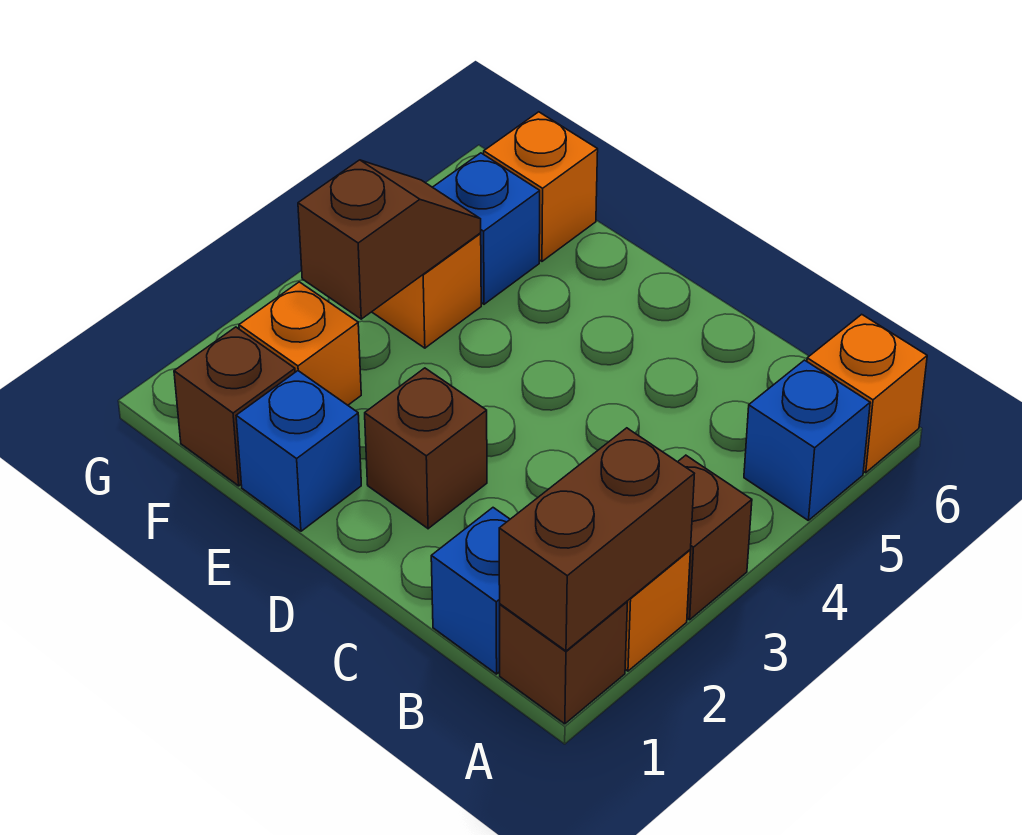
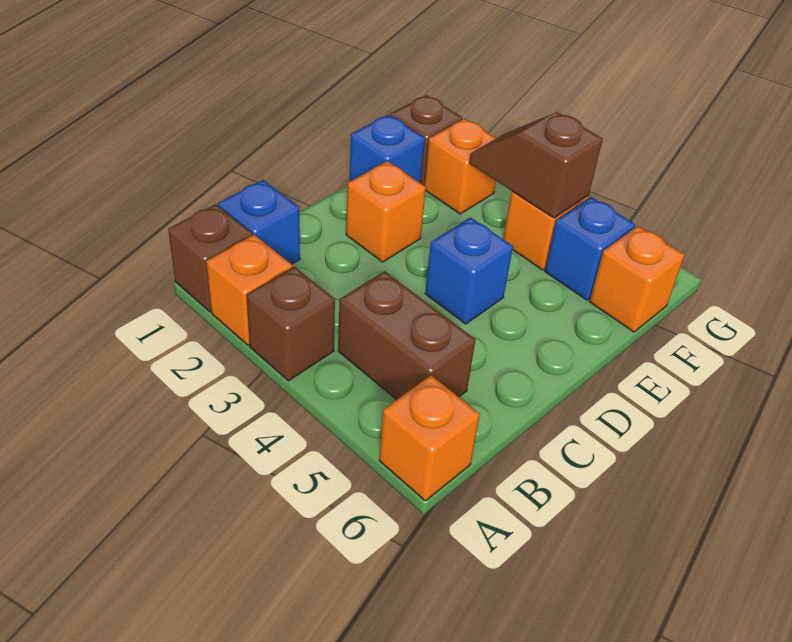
brown brick A1:A2 level 2 -> brown brick B4:B5 level 1
blue brick A5 level 1 -> blue brick D4 level 1
brown brick D2 level 1 -> orange brick D2 level 1
brown slope F3:F4 level 2 top 3 -> brown slope F3:F4 level 2 top 4

